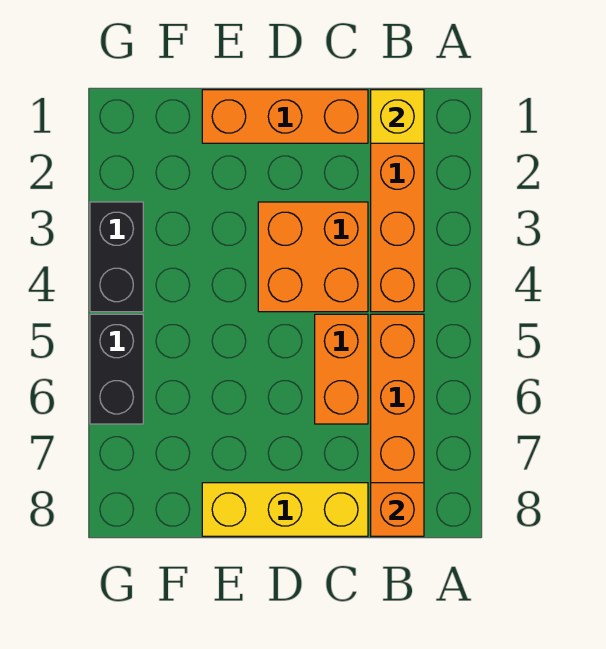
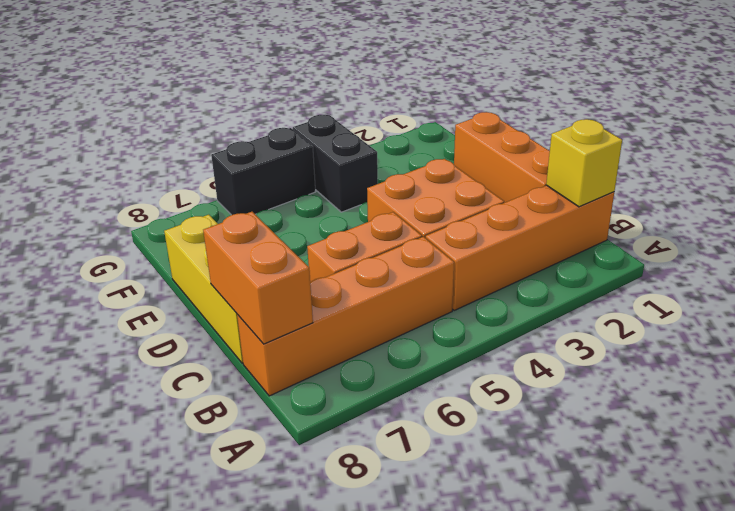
orange brick B8 level 2 -> orange brick B8:C8 level 2
black brick G3:G4 level 1 -> black brick F4:G4 level 1

